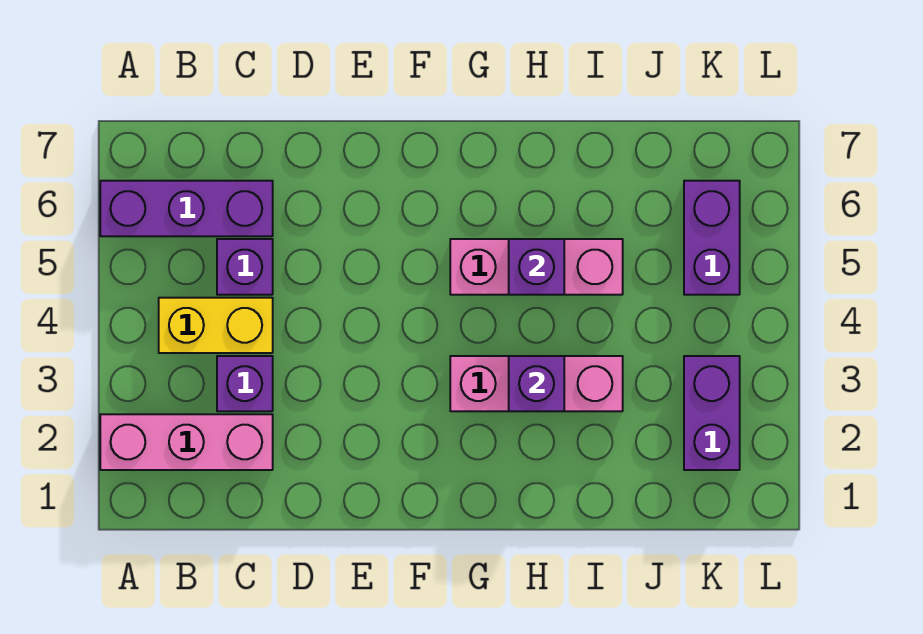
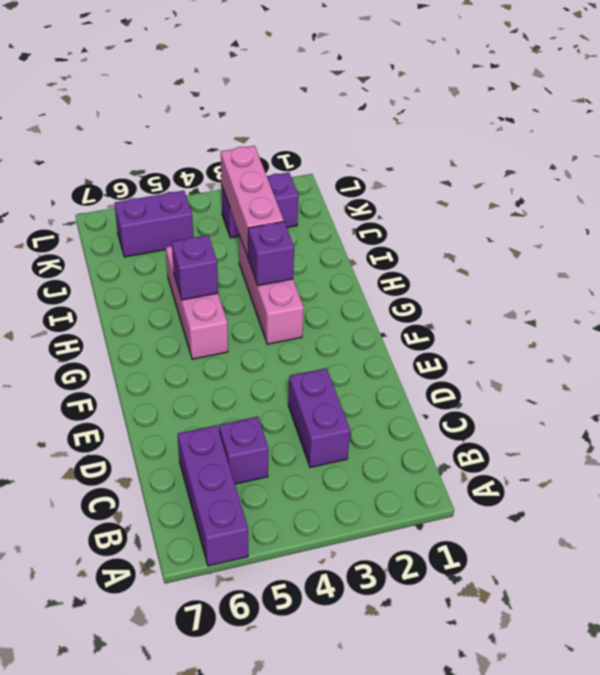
pink brick A2:C2 level 1 -> pink brick I3:K3 level 2
yellow brick B4:C4 level 1 -> none
purple brick C3 level 1 -> purple brick C3:D3 level 1

